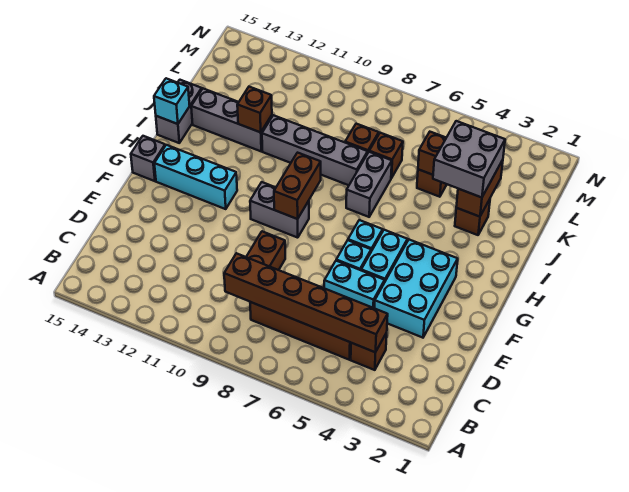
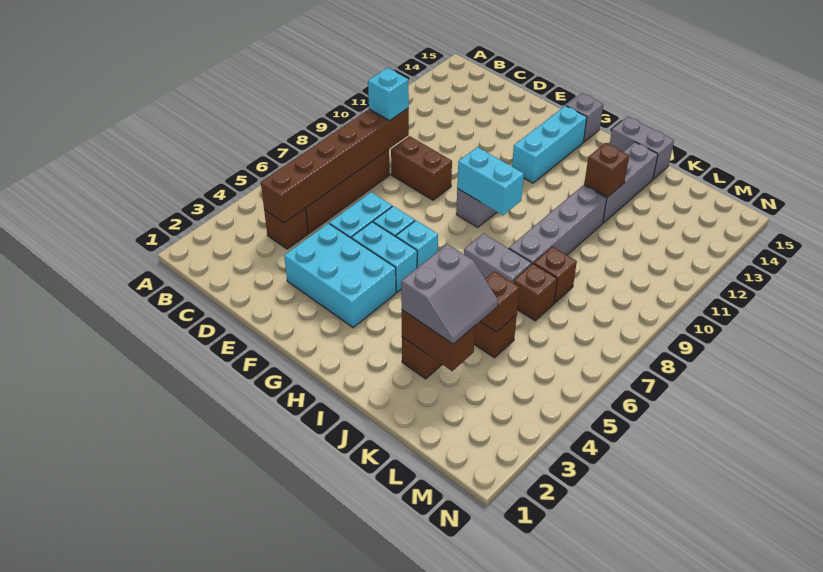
brown brick G9:H9 level 2 -> cyan brick G9:H9 level 2
cyan brick I15 level 2 -> cyan brick C9 level 3
grey brick J3:K4 level 3 -> grey slope J3:K4 level 3 top J

